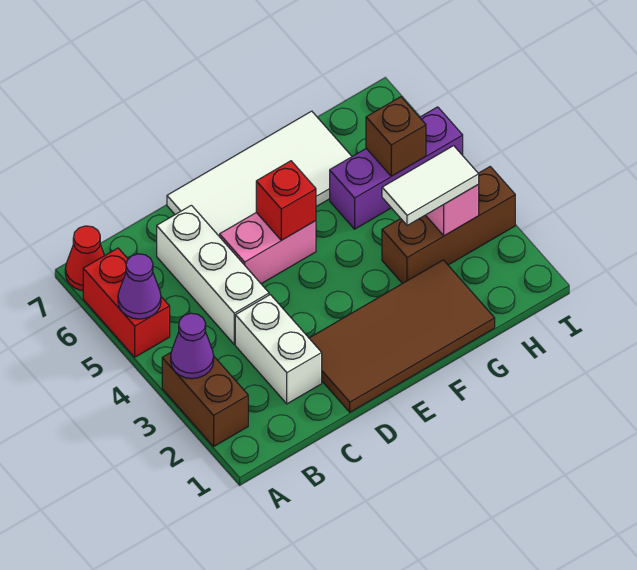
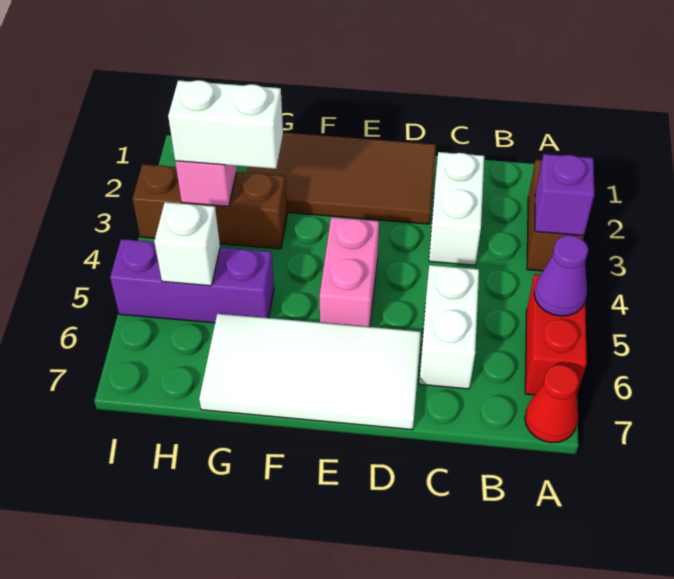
purple cone A3 level 2 -> purple brick A3 level 2
white brick C4:C6 level 1 -> white brick C5:C6 level 1
pink brick D5:E5 level 1 -> pink brick E4:E5 level 1
red brick E5 level 2 -> none
white tile G3:H3 level 3 -> white brick G3:H3 level 3
brown brick H5 level 2 -> white brick H5 level 2

